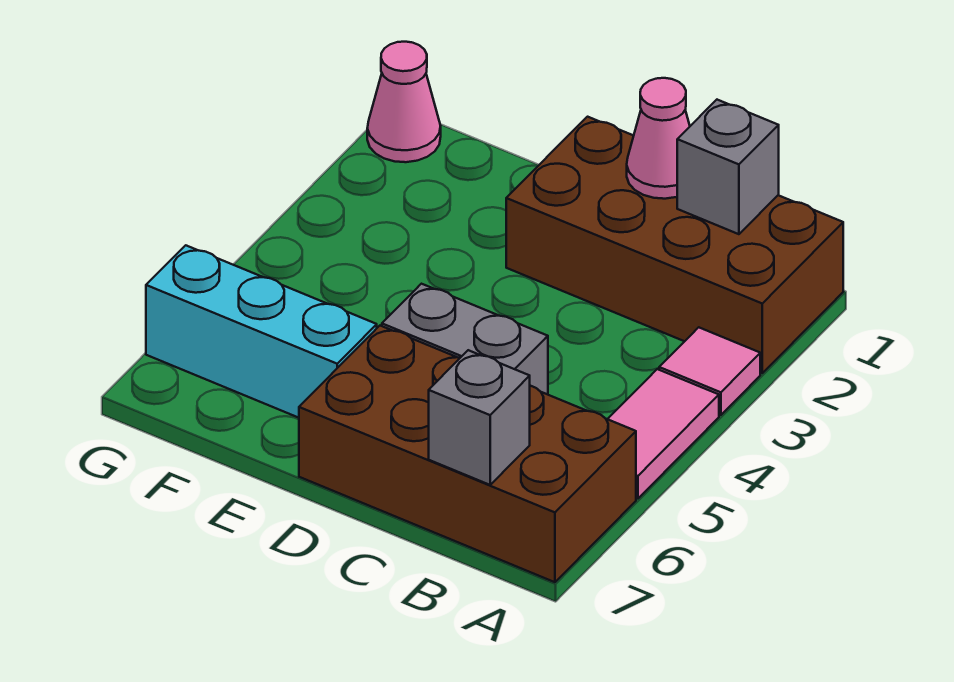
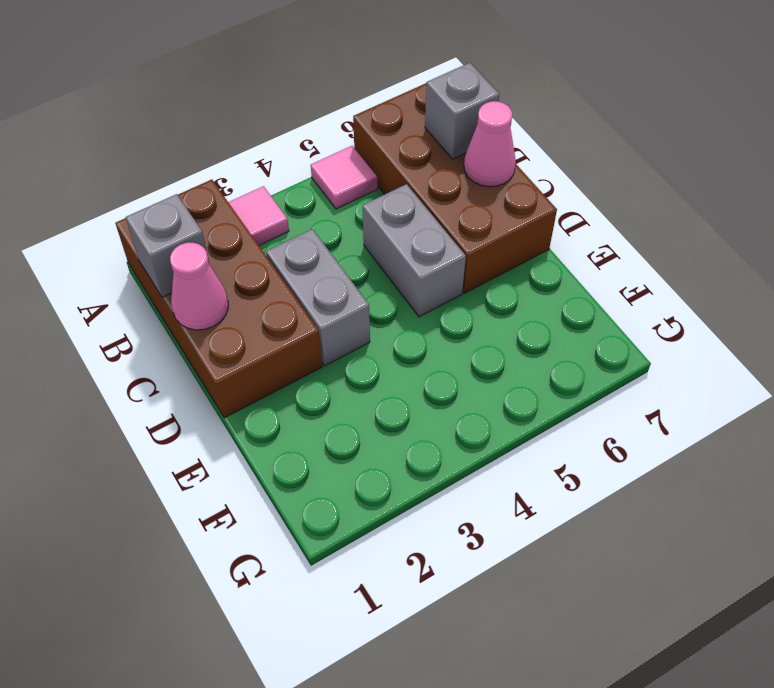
pink tile A4:A5 level 1 -> pink tile A5 level 1
none -> grey brick C3:D3 level 1
cyan brick E6:G6 level 1 -> none
pink cone G1 level 1 -> pink cone C7 level 2

